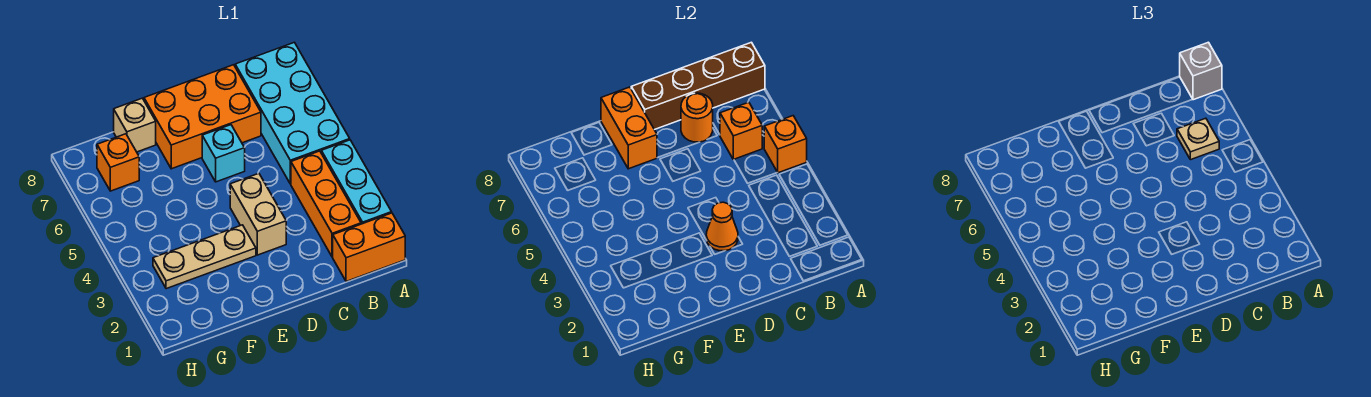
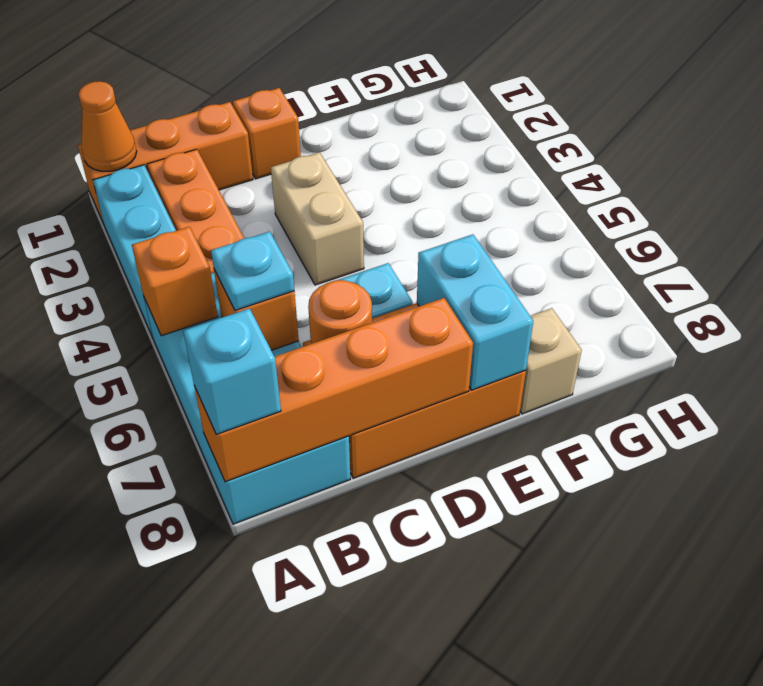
orange brick A1:B1 level 1 -> orange brick A1:C1 level 1
brown brick A8:D8 level 2 -> orange brick A8:D8 level 2
grey brick A8 level 3 -> cyan brick A8 level 3
tan plate B6 level 3 -> cyan plate B6 level 3
orange cone D3 level 2 -> orange cone A1 level 2
tan plate E3:G3 level 1 -> none
orange brick E7:E8 level 2 -> cyan brick E7:E8 level 2
orange brick G7 level 1 -> orange brick D1 level 1

